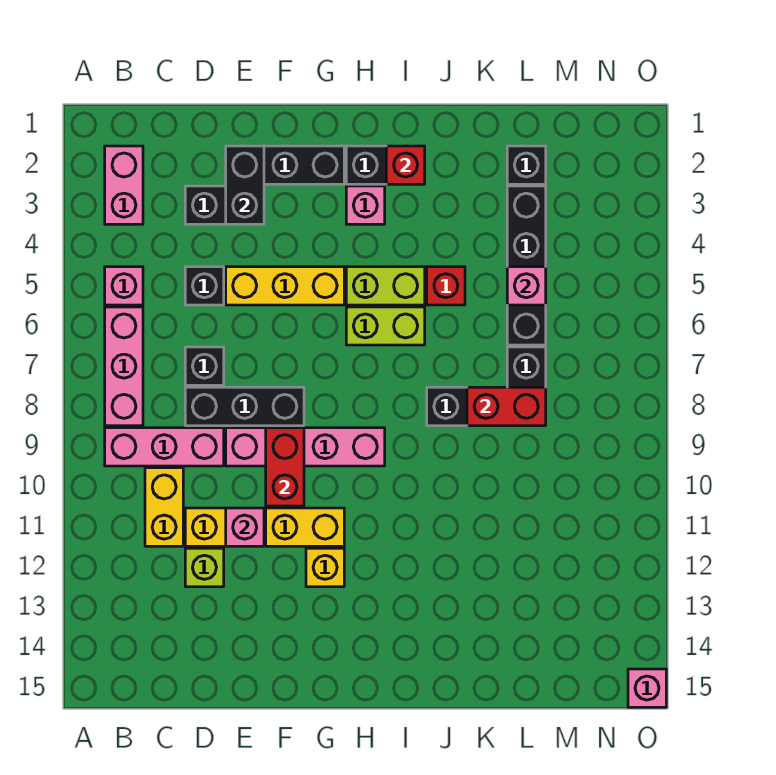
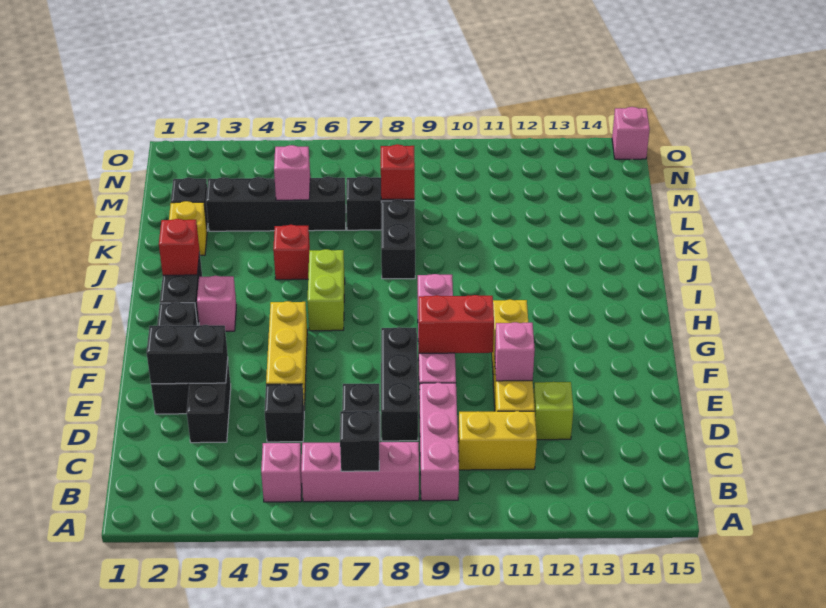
pink brick B2:B3 level 1 -> none
none -> black brick B7 level 2
yellow brick G12 level 1 -> yellow brick K2 level 1
lime brick H5:I5 level 1 -> none
red brick K8:L8 level 2 -> red brick L8 level 2

